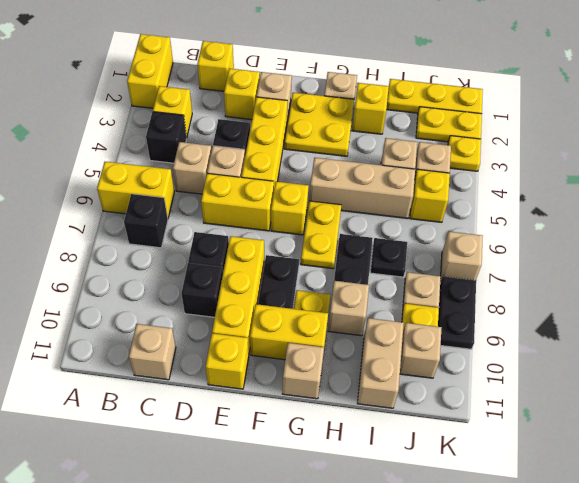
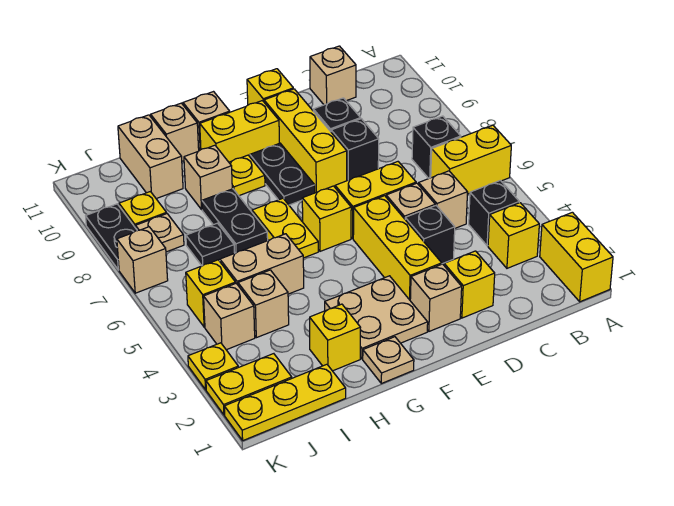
yellow brick C1 level 1 -> none
yellow plate F2:G3 level 1 -> tan plate F2:G3 level 1
tan brick G5:I5 level 1 -> tan brick H5:I5 level 1
tan brick J10 level 1 -> tan brick H11 level 1

